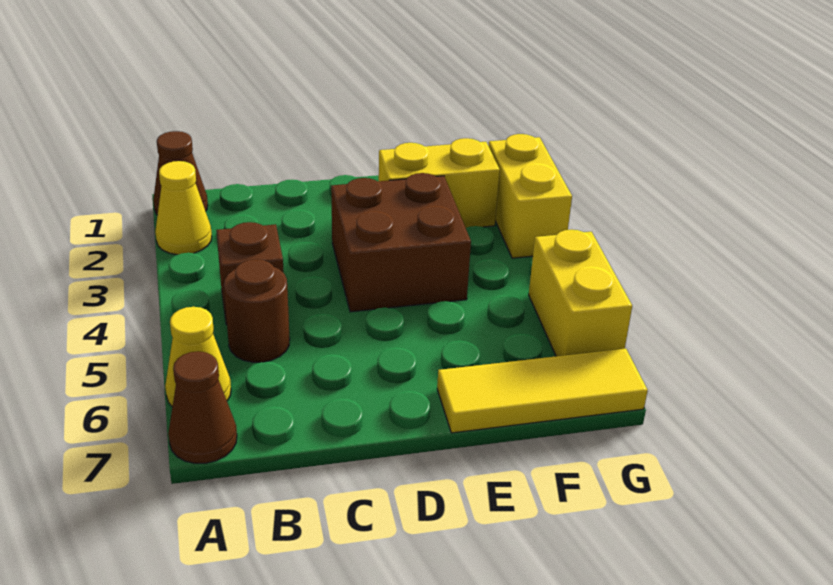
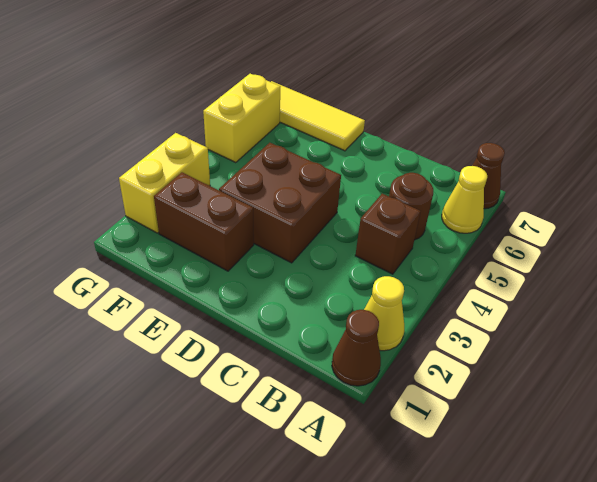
yellow brick E2:F2 level 1 -> brown brick E2:F2 level 1

